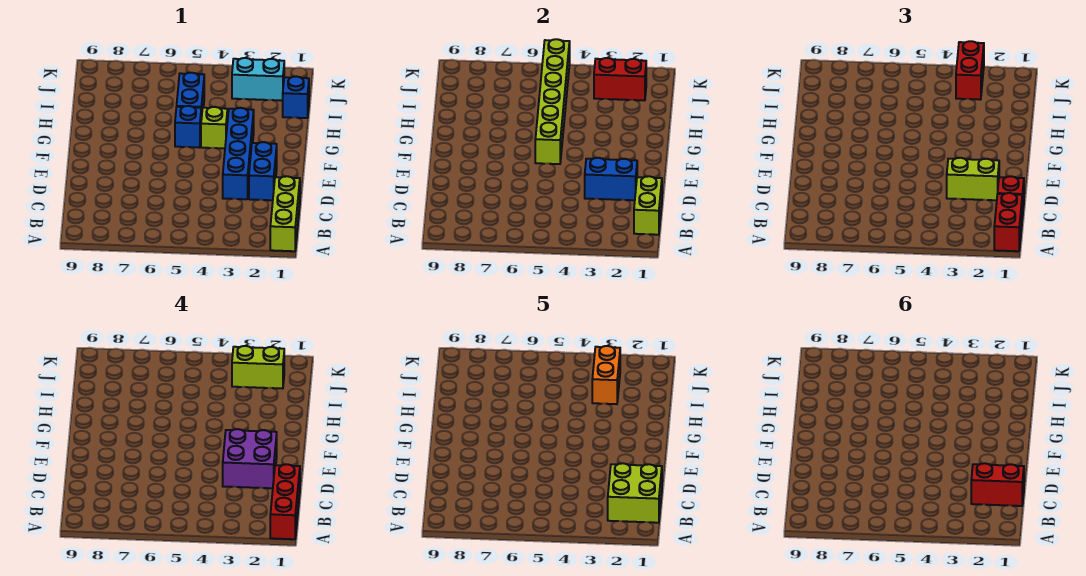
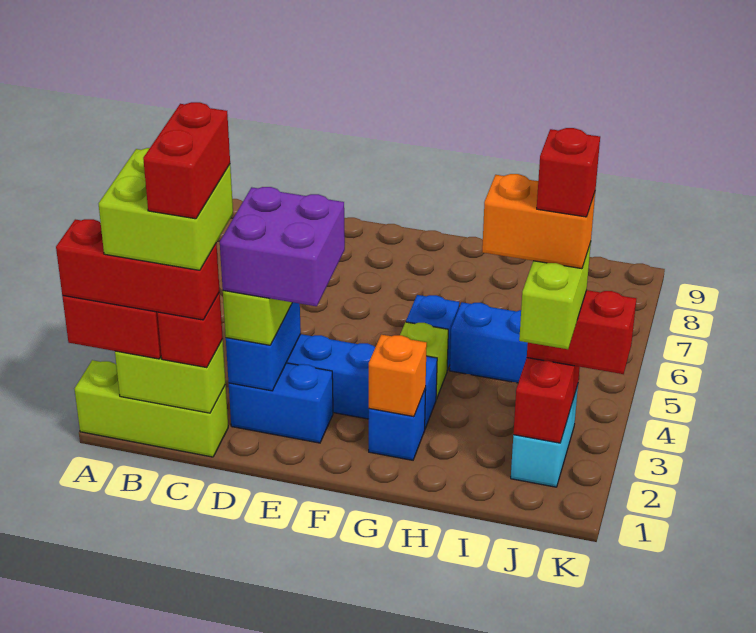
lime brick F5:K5 level 2 -> none
none -> orange brick G2 level 2
blue brick I1 level 1 -> blue brick G2 level 1
none -> red brick J3 level 6

